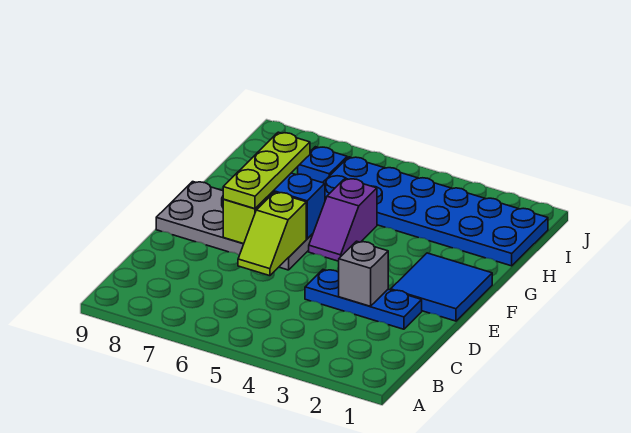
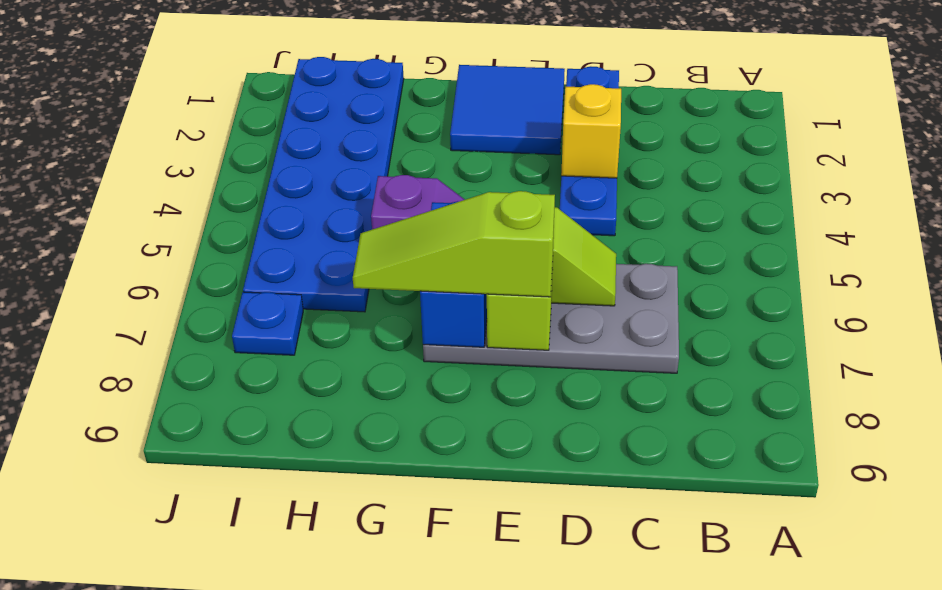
blue plate D2:D4 level 1 -> blue plate D1:D4 level 1
grey brick D3 level 2 -> yellow brick D3 level 2
grey plate E6:F9 level 1 -> grey plate C6:F7 level 1
lime plate E7:G7 level 3 -> lime slope E7:G7 level 3 top E

